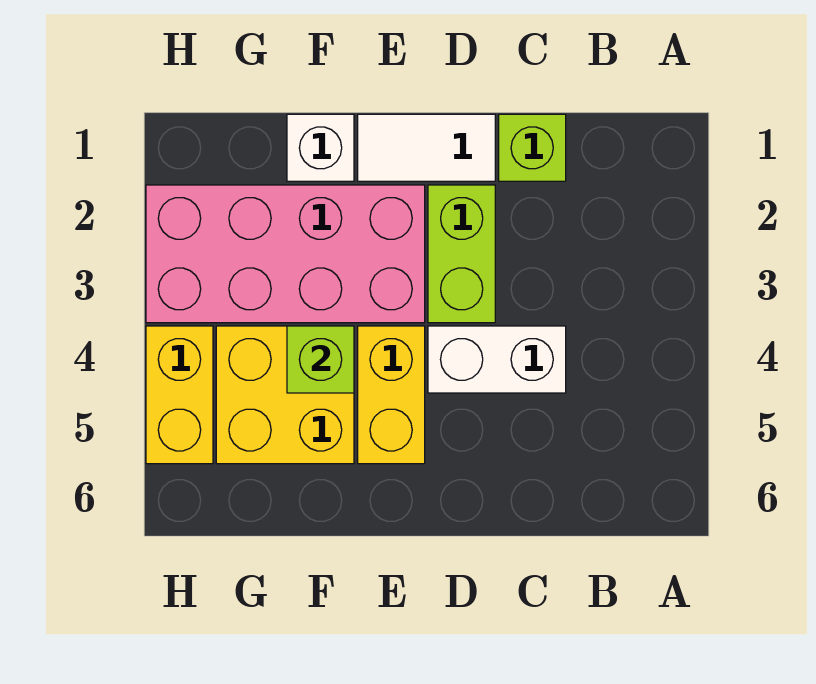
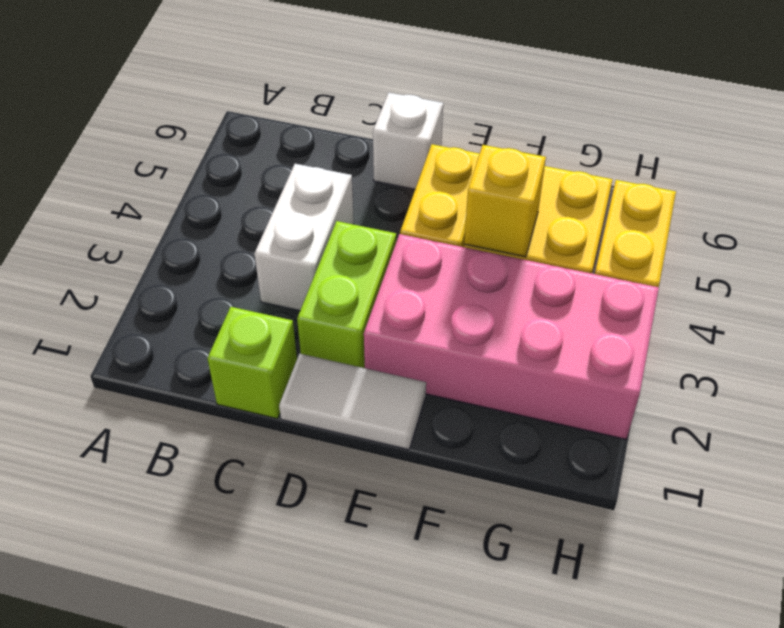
white brick C4:D4 level 1 -> white brick C3:C4 level 1
white brick F1 level 1 -> white brick D6 level 1
lime brick F4 level 2 -> yellow brick F4 level 2

